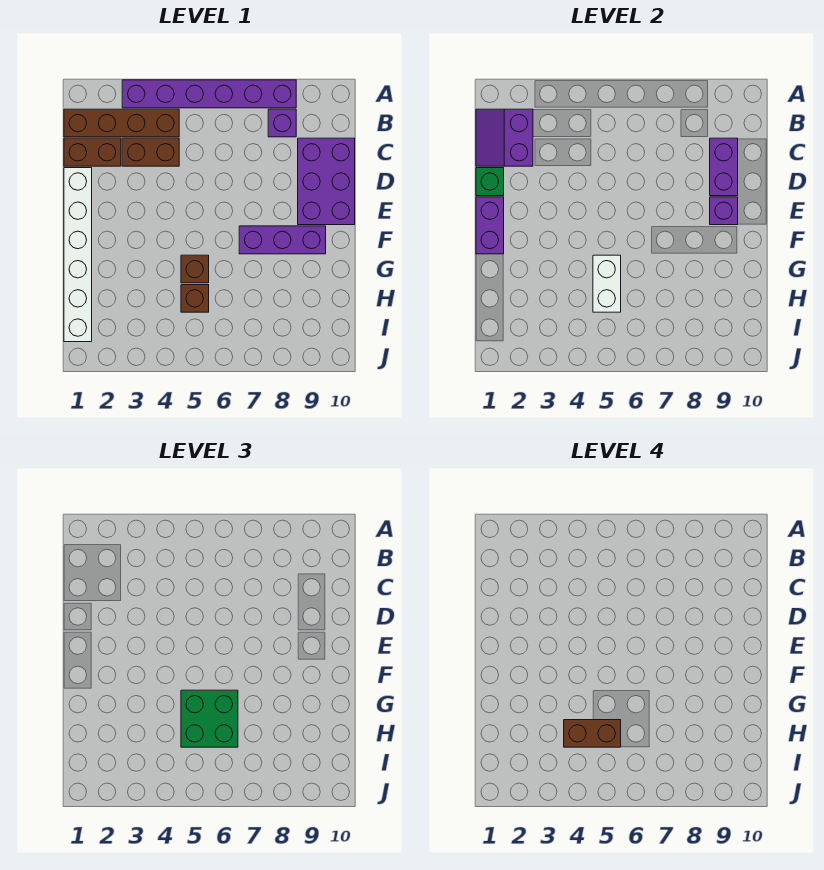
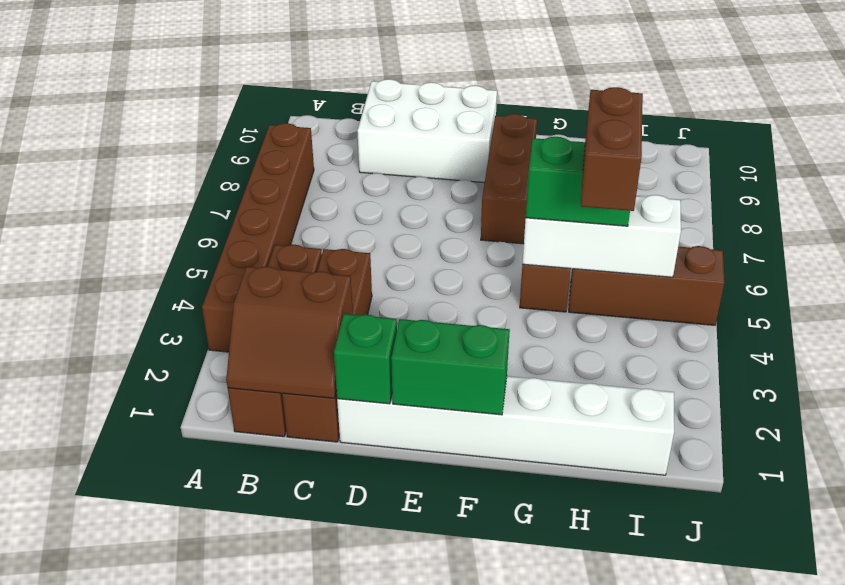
purple brick A3:A8 level 1 -> brown brick A3:A8 level 1
purple slope B1:C2 level 2 top 2 -> brown slope B1:C2 level 2 top 2
purple brick B8 level 1 -> none
purple brick C9:E10 level 1 -> white brick C9:E10 level 1
purple brick C9:D9 level 2 -> none
purple brick E1:F1 level 2 -> green brick E1:F1 level 2
purple brick E9 level 2 -> none
purple brick F7:F9 level 1 -> brown brick F7:F9 level 1
white brick G5:H5 level 2 -> white brick G5:I5 level 2
green brick G5:H6 level 3 -> green brick G5:H5 level 3
brown brick H5 level 1 -> brown brick H5:J5 level 1

